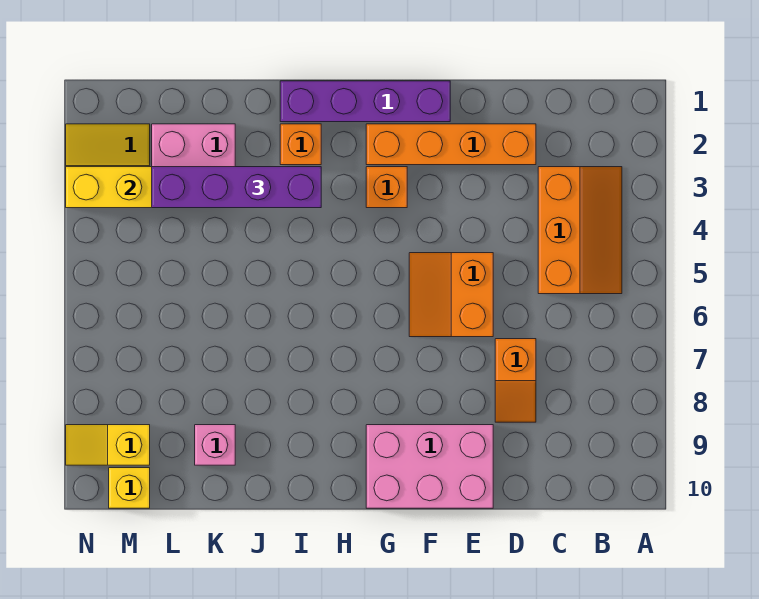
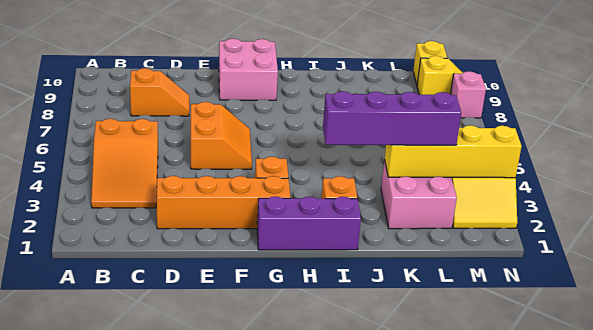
orange slope B3:C5 level 1 top C -> orange slope B3:C5 level 1 top 5
orange slope D7:D8 level 1 top 7 -> orange slope C8:D8 level 1 top C
pink brick E9:G10 level 1 -> pink brick F9:G10 level 1
purple brick F1:I1 level 1 -> purple brick G1:I1 level 1
pink brick K9 level 1 -> pink brick N8 level 1

